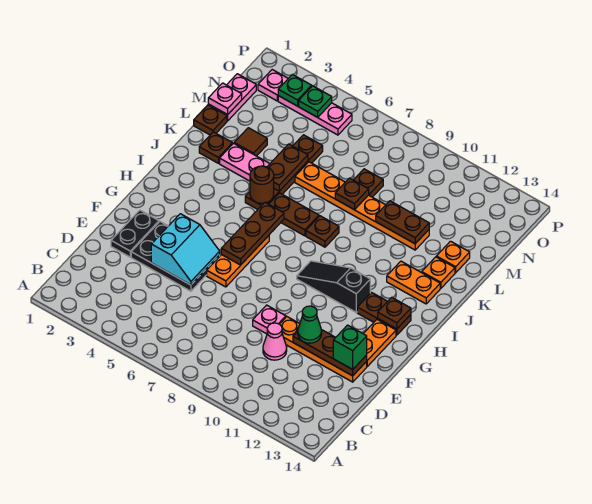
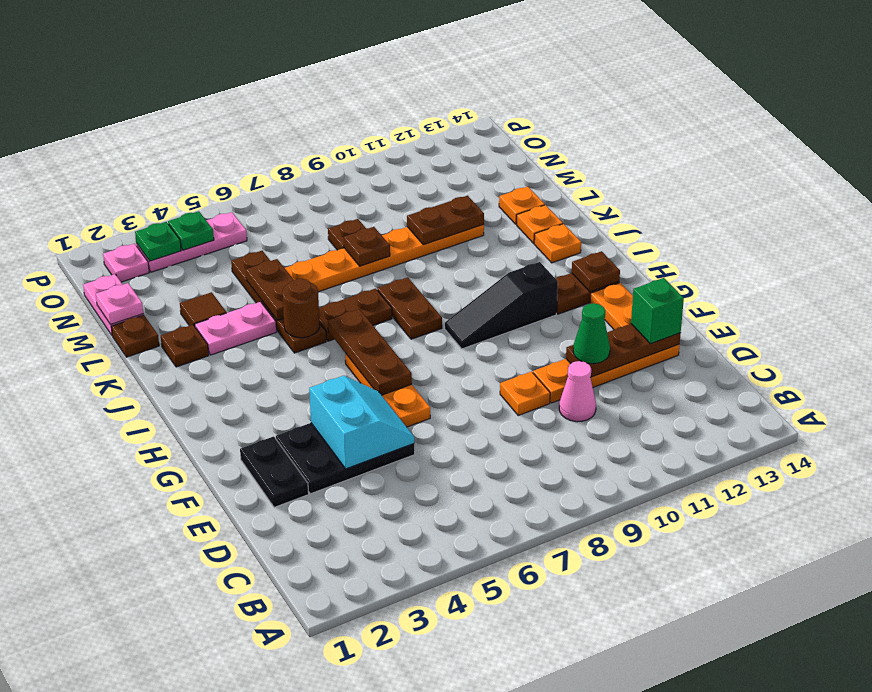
pink plate E9 level 1 -> orange plate E9 level 1
brown plate J8 level 1 -> brown plate I8:J8 level 1
orange plate J12:J13 level 1 -> orange plate J13 level 1

